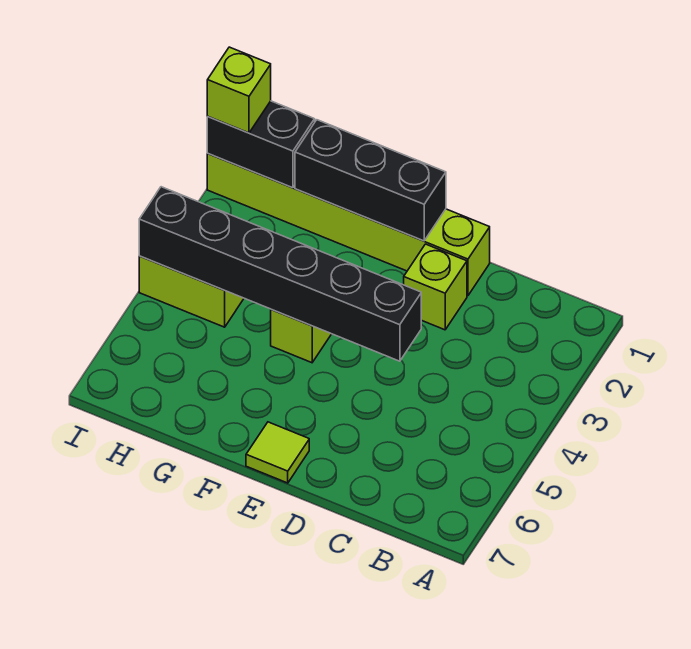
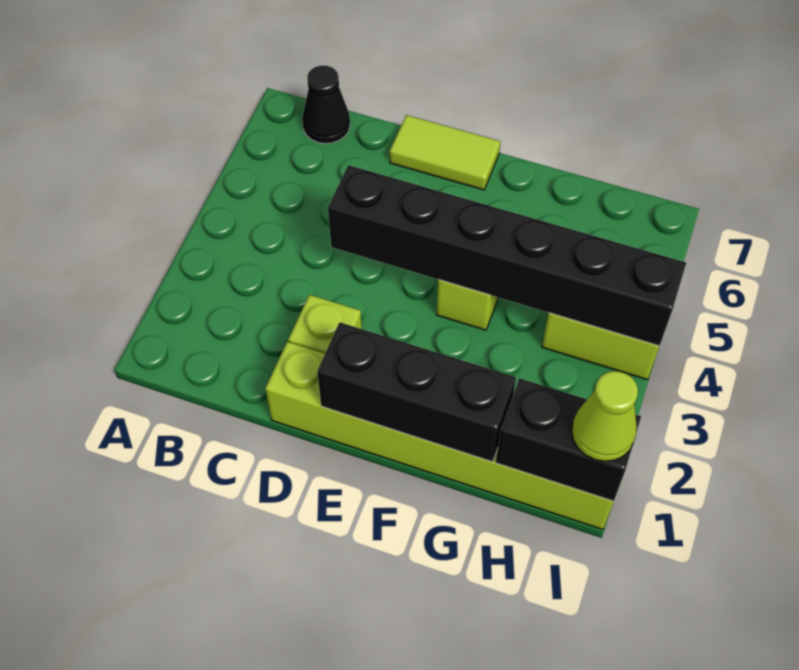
none -> black cone B7 level 1
lime tile E7 level 1 -> lime tile D7:E7 level 1
lime brick I1 level 3 -> lime cone I1 level 3

